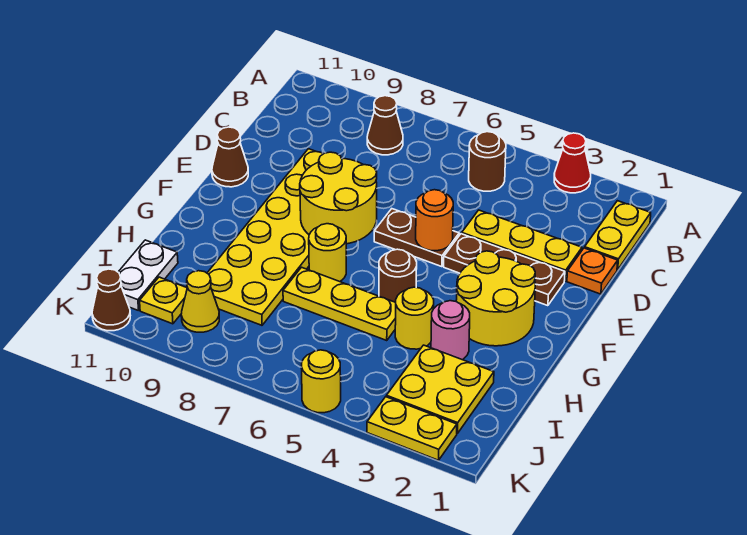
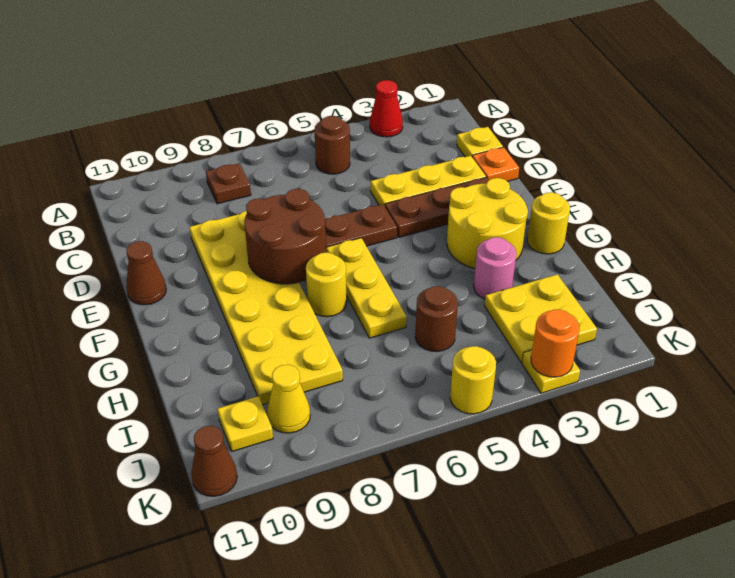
yellow plate B1:C1 level 1 -> yellow plate C1 level 1
brown cone B8 level 1 -> brown plate B8 level 1
orange round brick E5 level 2 -> orange round brick K3 level 2
yellow round brick E7:F8 level 2 -> brown round brick E7:F8 level 2
brown round brick G5 level 1 -> brown round brick I5 level 1
yellow round brick H4 level 1 -> yellow round brick G1 level 1
yellow plate H5:H7 level 1 -> yellow plate F6:H6 level 1
white plate I11:J11 level 1 -> none
yellow plate K2:K3 level 1 -> yellow plate K3 level 1

